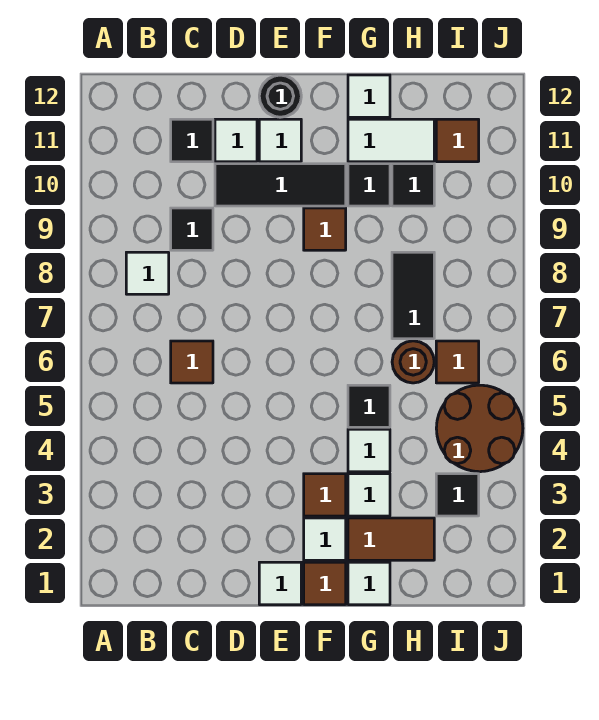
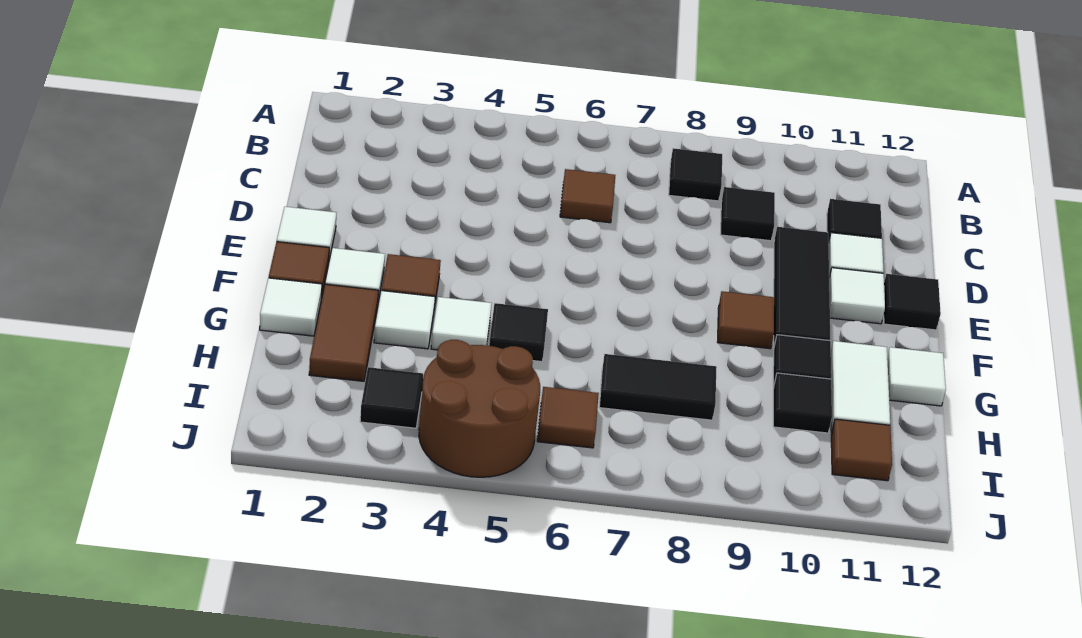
white tile B8 level 1 -> black tile B8 level 1
black round brick E12 level 1 -> black tile E12 level 1
brown round brick H6 level 1 -> none

